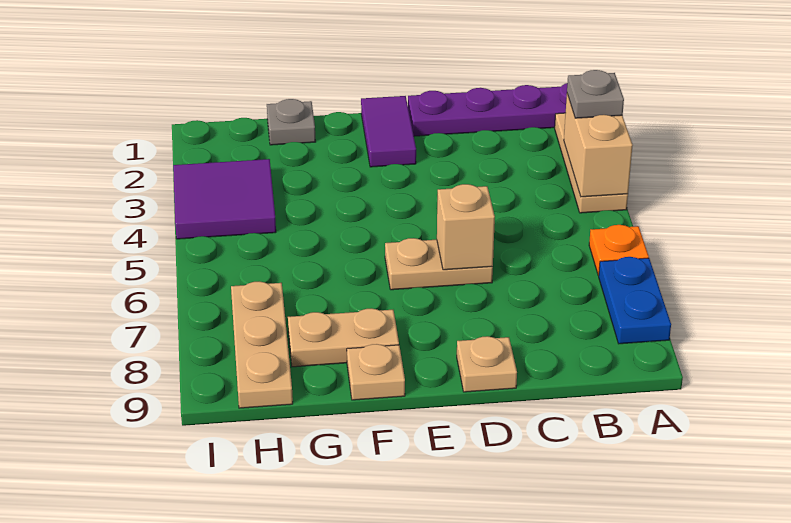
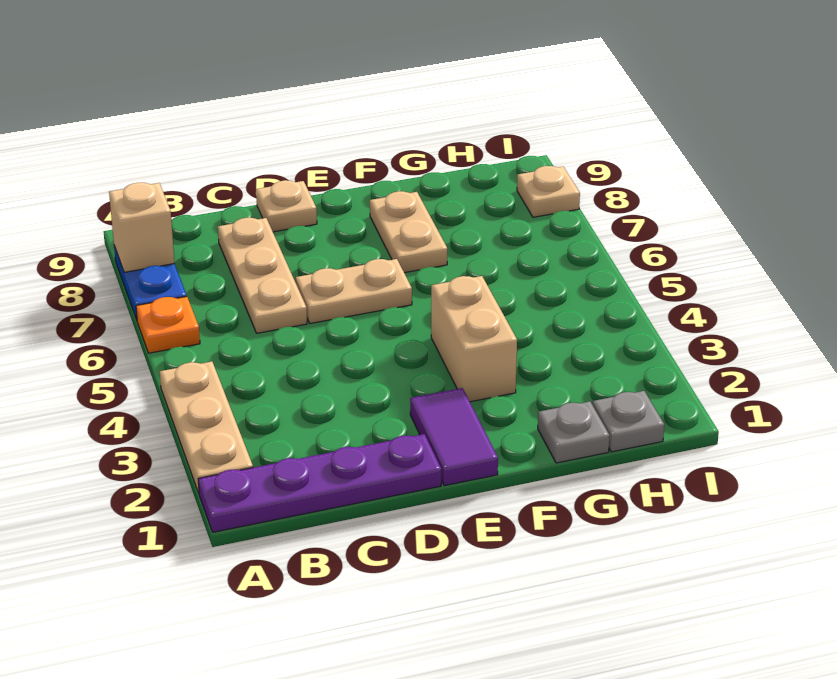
tan brick A3:A4 level 2 -> tan brick F3:F4 level 1
grey plate A3 level 3 -> grey plate H1 level 1
tan brick D6 level 2 -> tan brick A8 level 2
tan plate F8:G8 level 1 -> tan plate F7:F8 level 1
tan plate F9 level 1 -> tan plate I8 level 1
purple tile H3:I4 level 1 -> none
tan plate H7:H9 level 1 -> tan plate C6:C8 level 1

